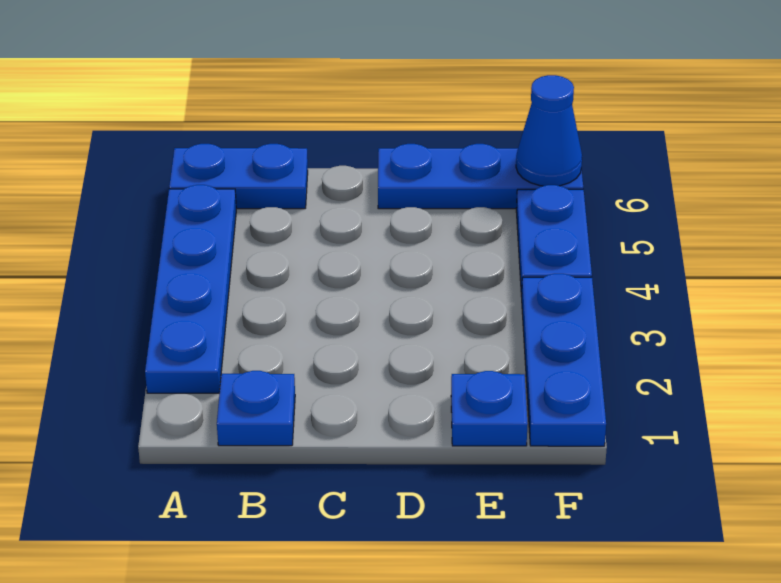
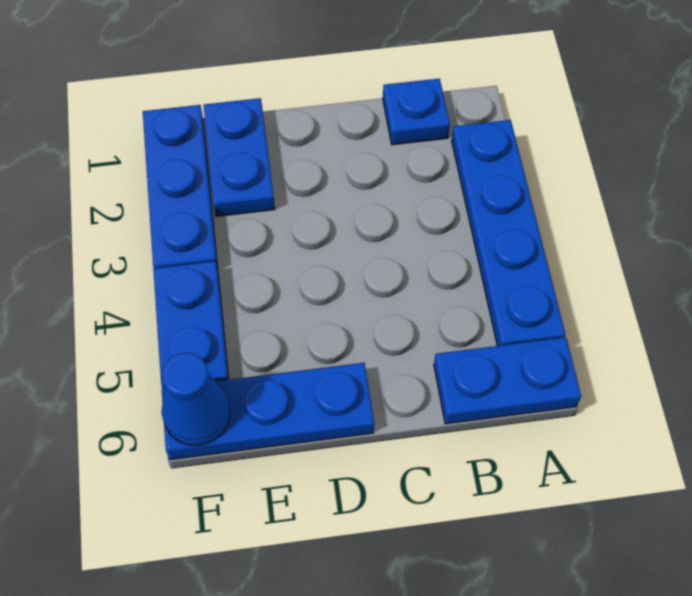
blue plate E1 level 1 -> blue plate E1:E2 level 1

